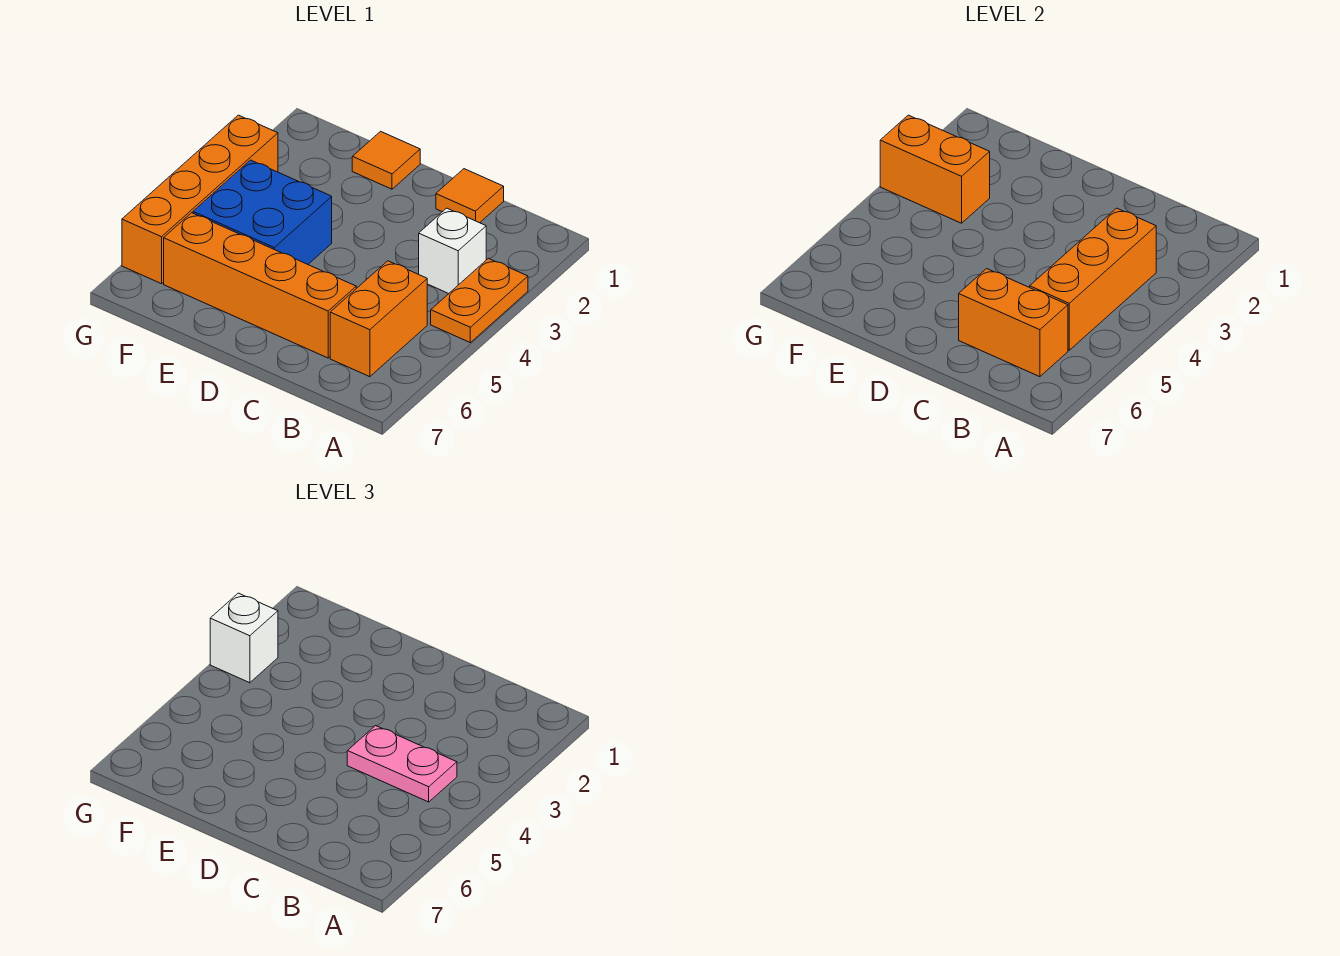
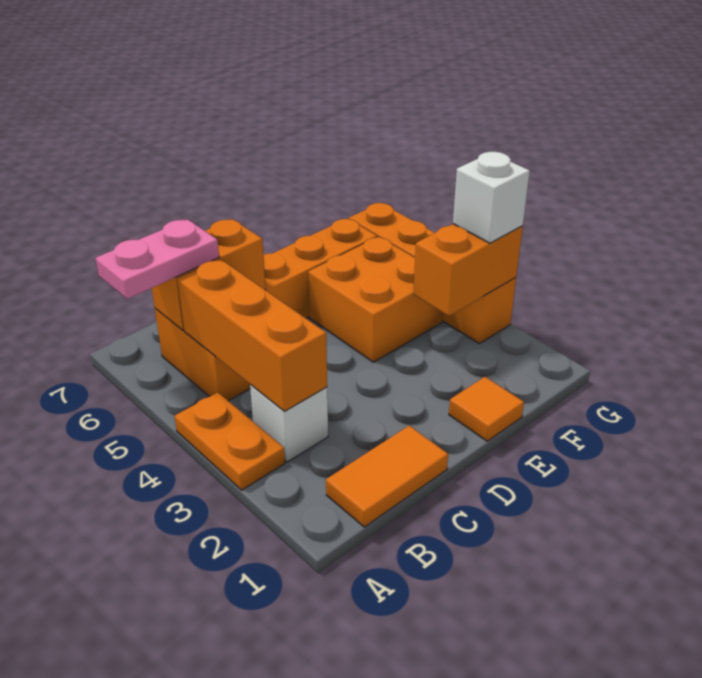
pink plate B4:C4 level 3 -> pink plate A6:B6 level 3
orange tile C1 level 1 -> orange tile B1:C1 level 1
blue brick E4:F5 level 1 -> orange brick E4:F5 level 1

